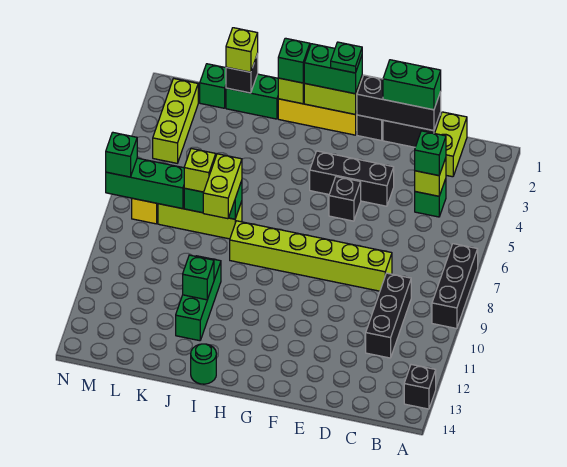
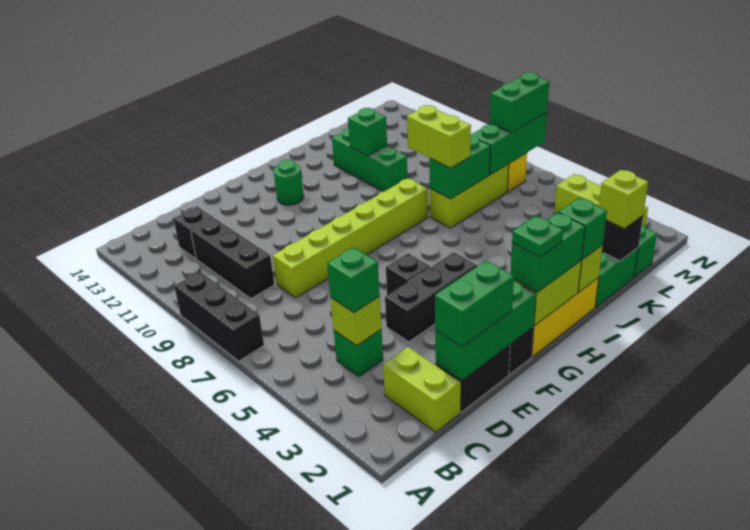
black brick A13 level 1 -> black brick C12 level 1
black brick D1:F1 level 2 -> green brick D1:F1 level 2
green round brick I14 level 1 -> green round brick G12 level 1
lime brick K7 level 3 -> none
green brick N7 level 3 -> green brick M7:N7 level 3

